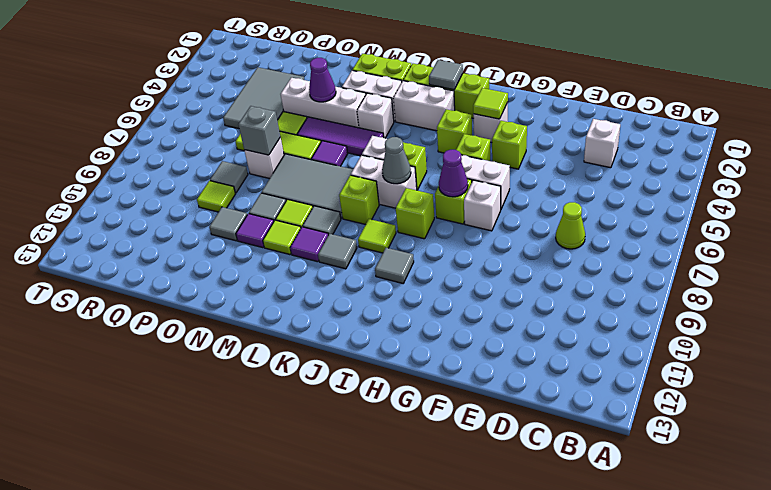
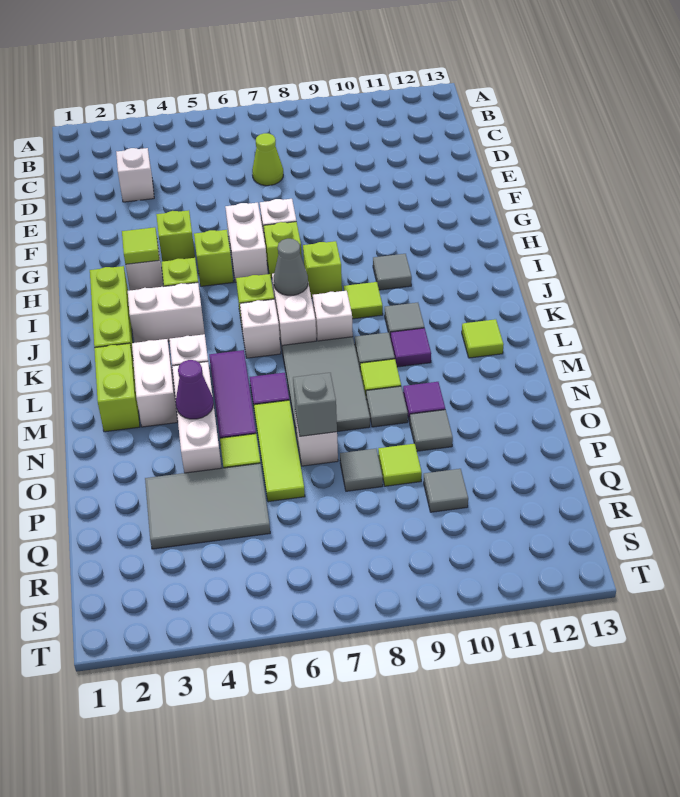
purple cone H7 level 2 -> none
grey tile J2 level 2 -> grey tile Q10 level 1
white brick J3:K3 level 1 -> white brick J3:J4 level 1
lime brick K8 level 1 -> white brick K8 level 1
lime tile M10 level 1 -> lime tile L12 level 1

